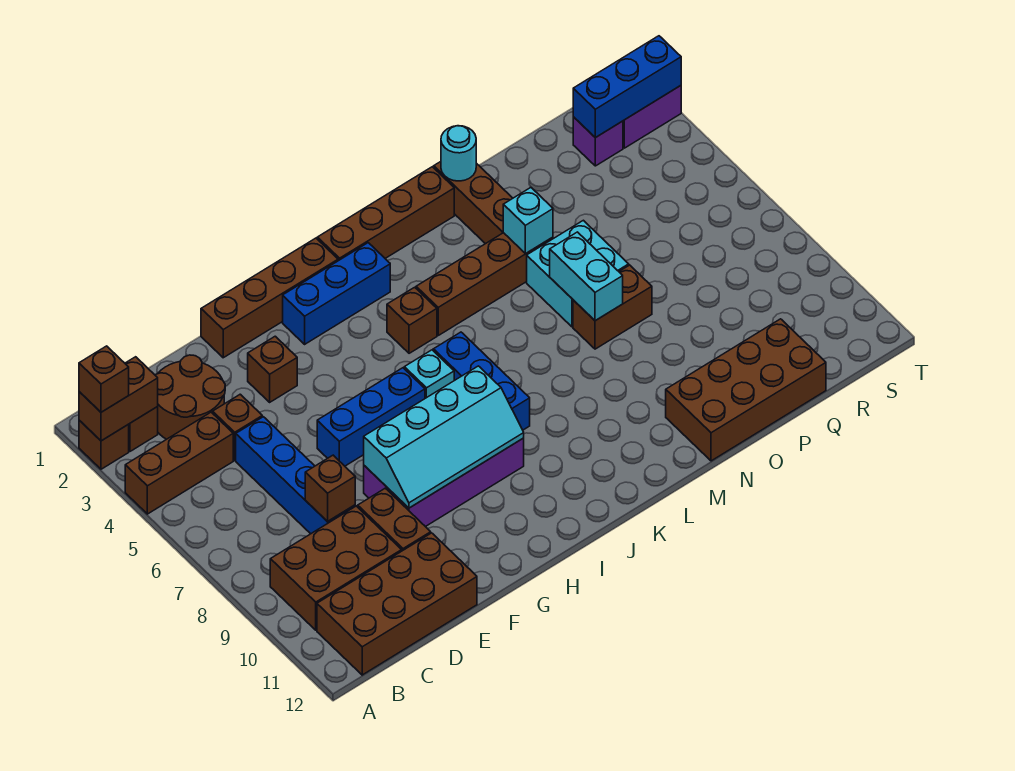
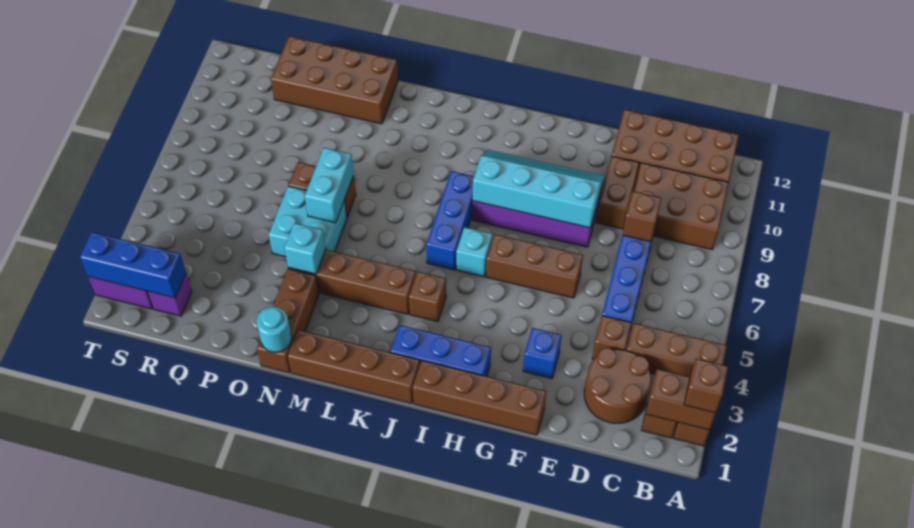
brown brick F3 level 1 -> blue brick F3 level 1
blue brick F6:H6 level 1 -> brown brick F6:H6 level 1

